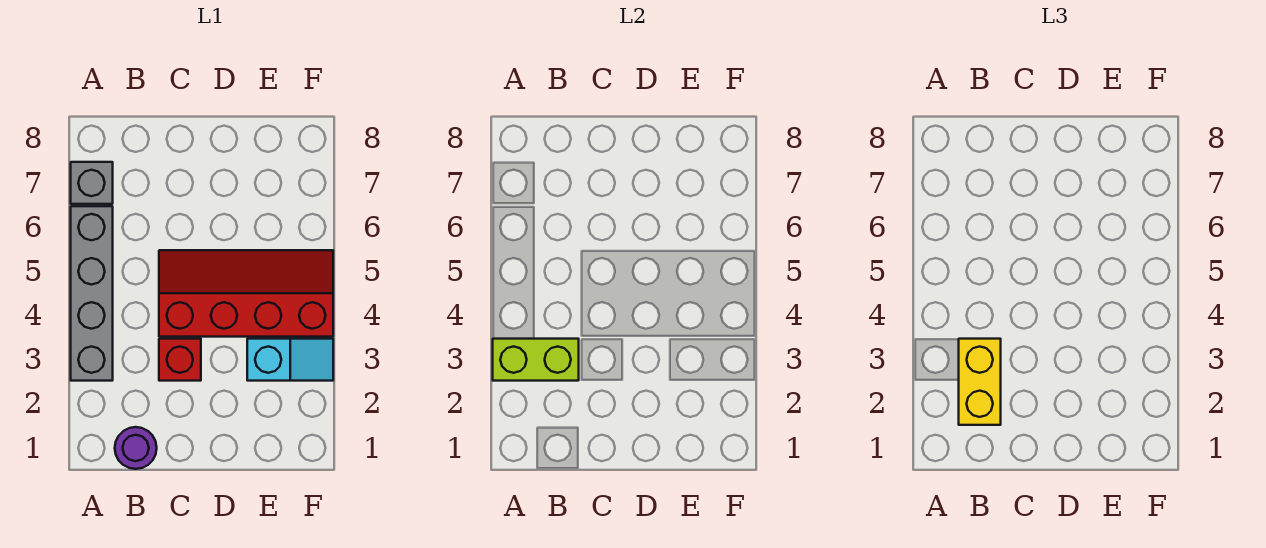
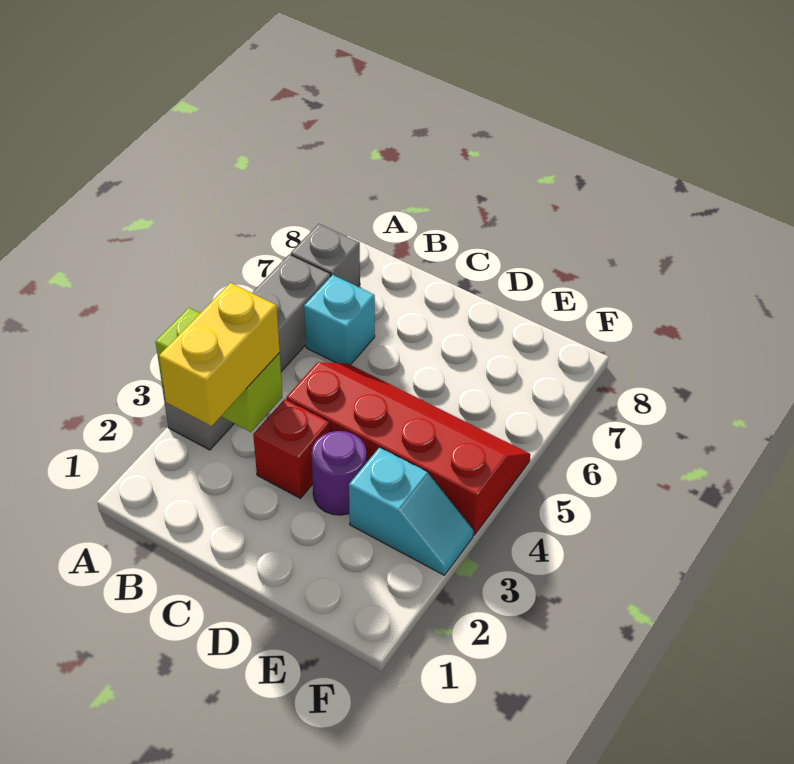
purple round brick B1 level 1 -> purple round brick D3 level 1
none -> cyan brick B6 level 1

